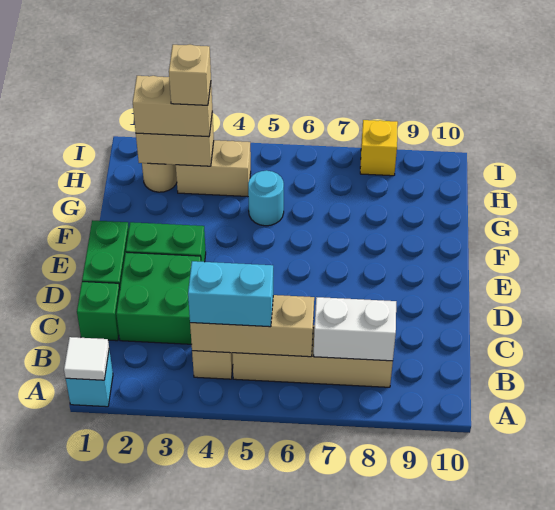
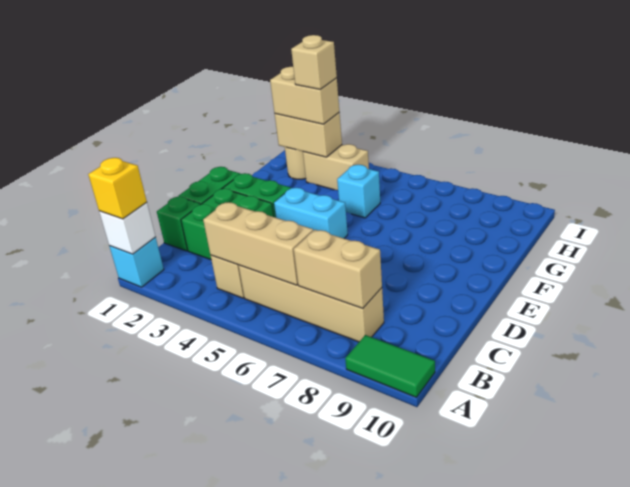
white tile A1 level 2 -> white brick A1 level 2
none -> green tile A9:A10 level 1
cyan brick B4:B5 level 3 -> cyan brick E4:E5 level 1
white brick B7:B8 level 2 -> tan brick B7:B8 level 2
cyan round brick G5 level 1 -> cyan brick G5 level 1
yellow brick I8 level 1 -> yellow brick A1 level 3

